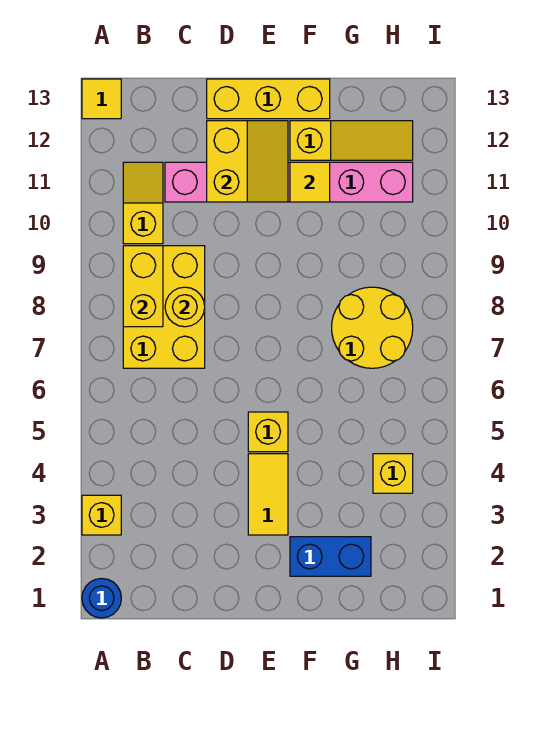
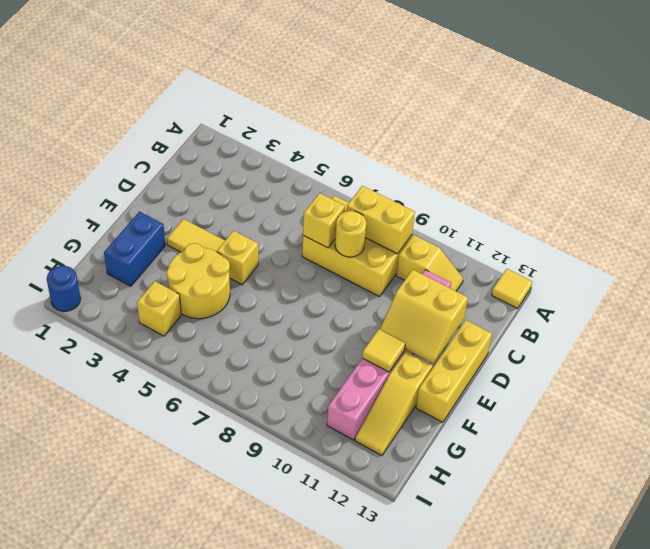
blue round brick A1 level 1 -> blue round brick I1 level 1
yellow brick A3 level 1 -> yellow brick C7 level 2
yellow round brick G7:H8 level 1 -> yellow round brick F4:G5 level 1

